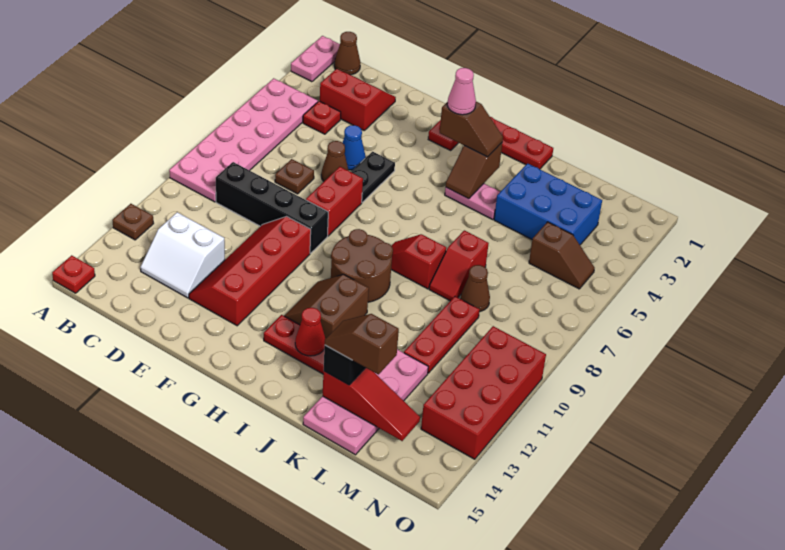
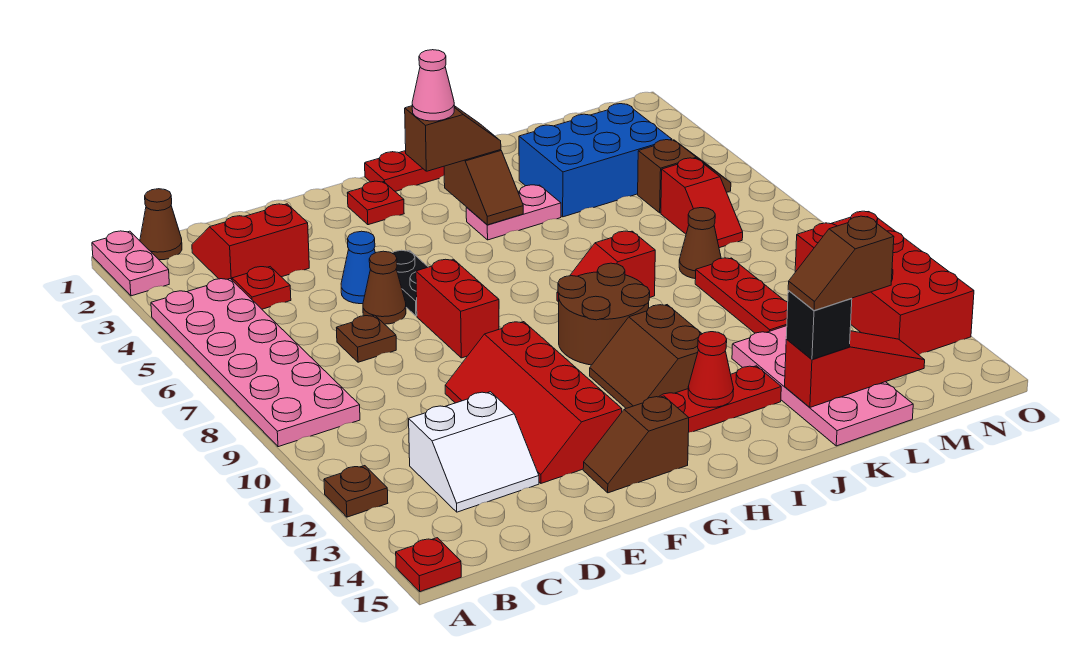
black brick C9:F9 level 1 -> none
none -> brown slope F14:G14 level 1 top G
red slope K7:K8 level 1 top 7 -> red slope M6:M7 level 1 top 6

